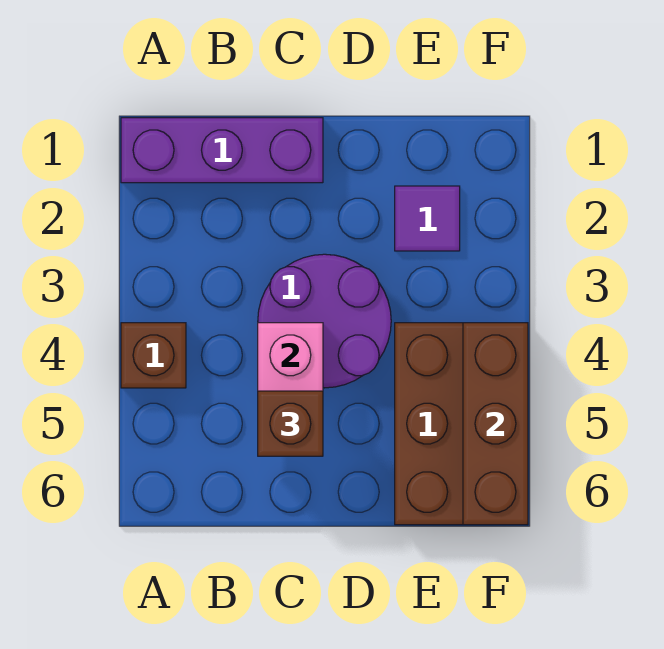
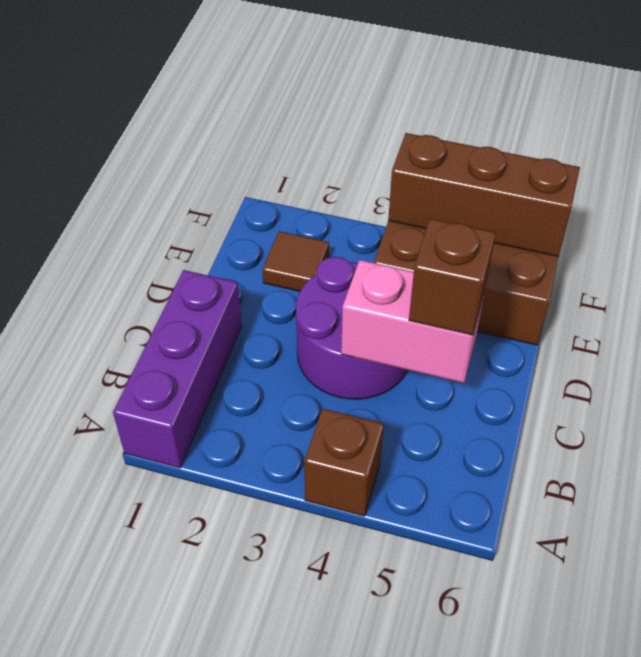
purple tile E2 level 1 -> brown tile E2 level 1

